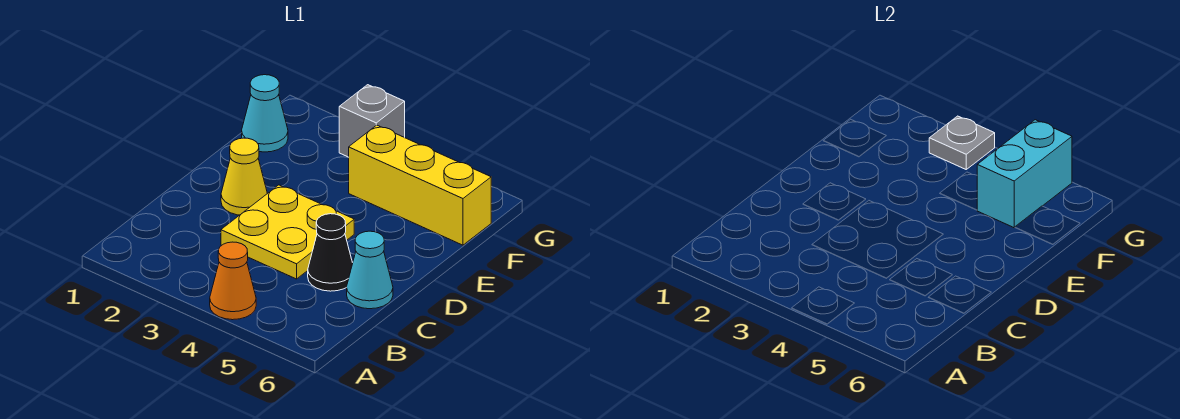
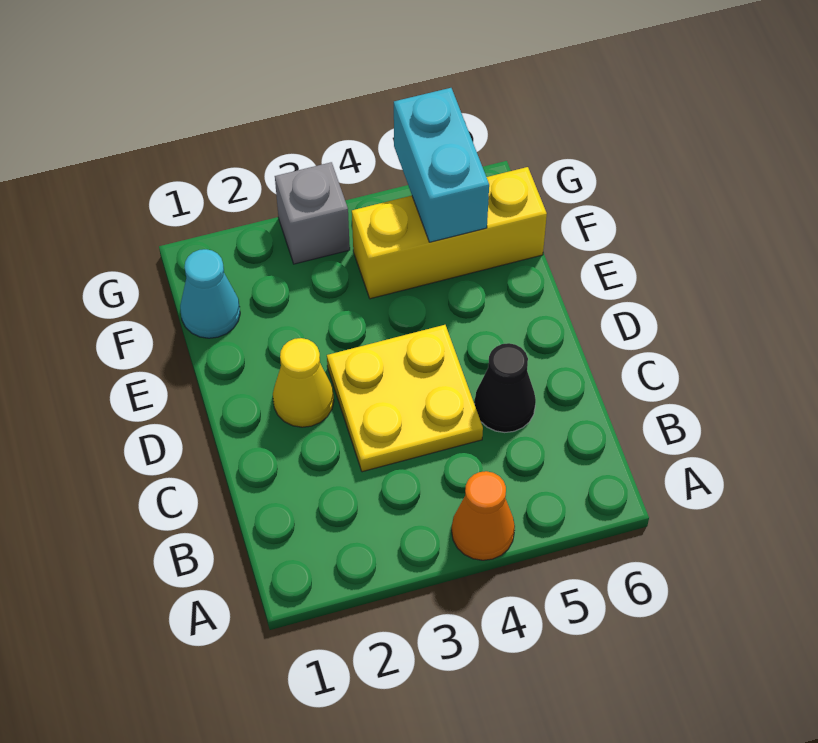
cyan cone C6 level 1 -> none
grey plate G3 level 2 -> none

